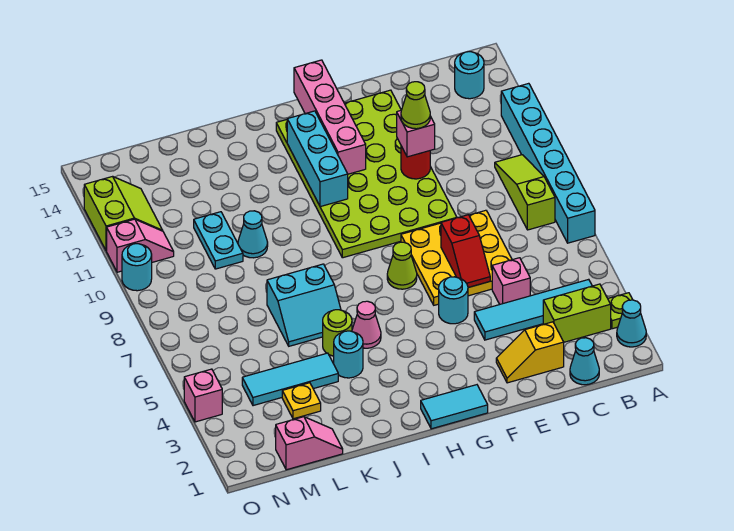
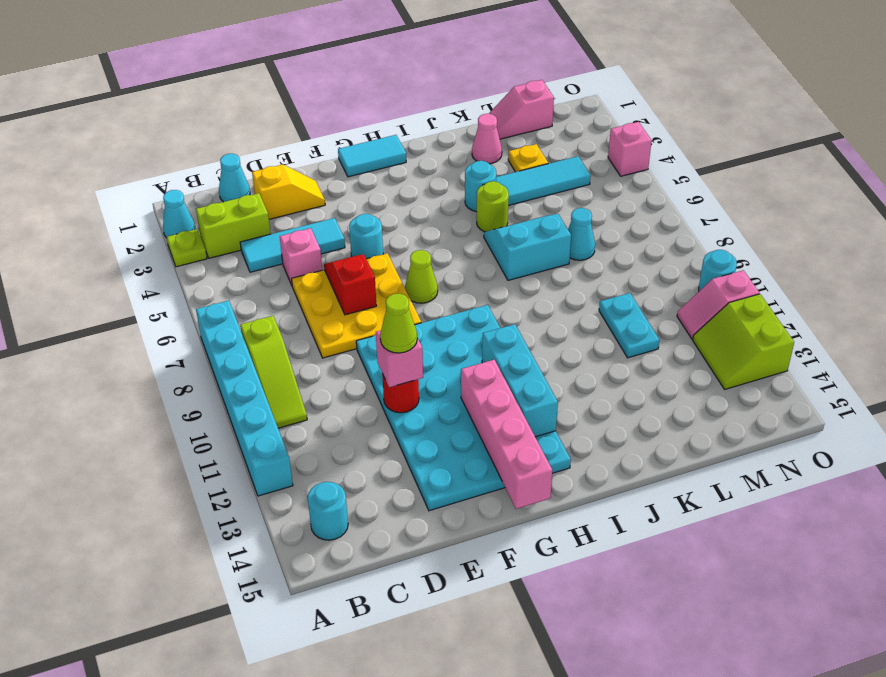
cyan tile B4:E4 level 1 -> cyan tile C4:E4 level 1
lime plate E9:H14 level 1 -> cyan plate E9:H14 level 1
pink cone I5 level 1 -> pink cone K2 level 1
cyan cone K10 level 1 -> cyan cone L7 level 1

